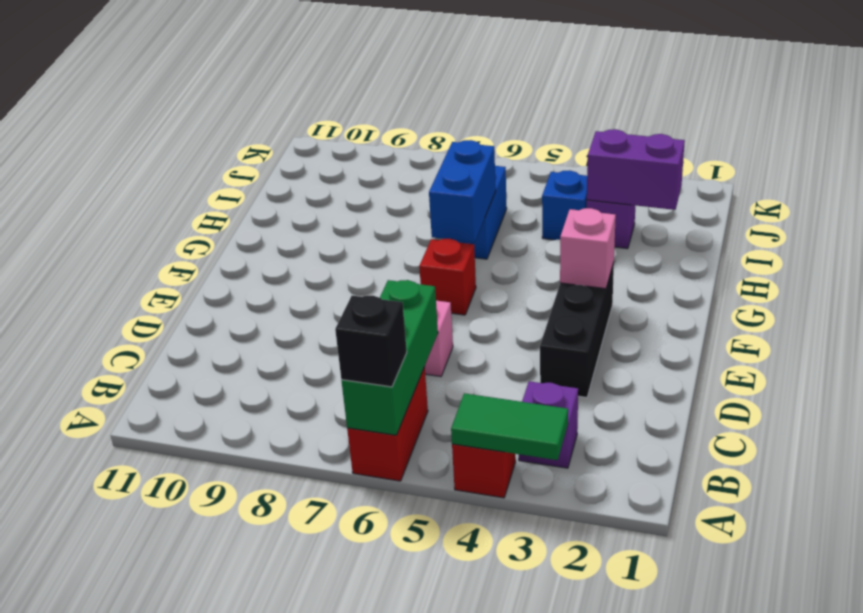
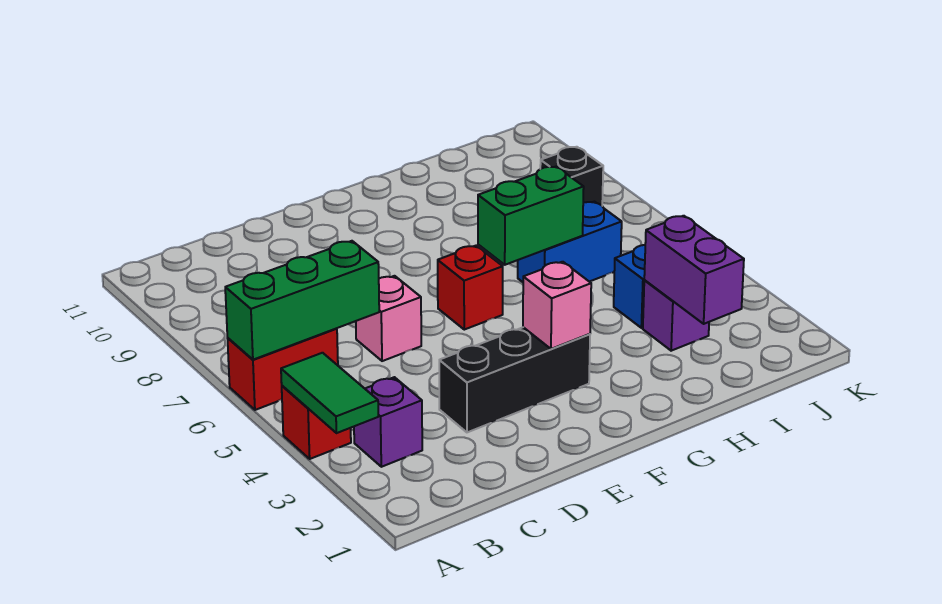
black brick A6 level 3 -> black brick J8 level 1
blue brick G6:H6 level 2 -> green brick G6:H6 level 2

